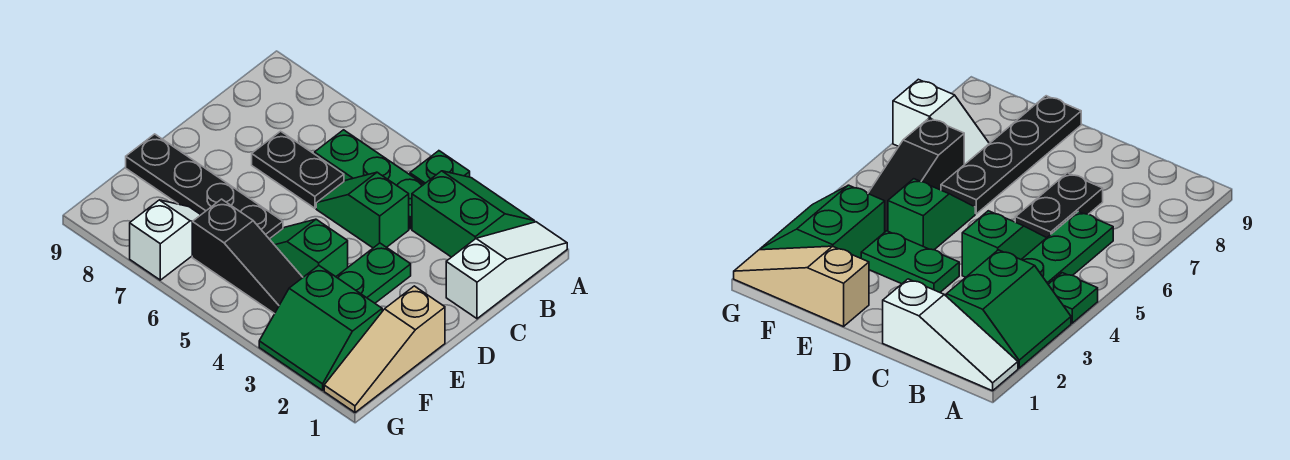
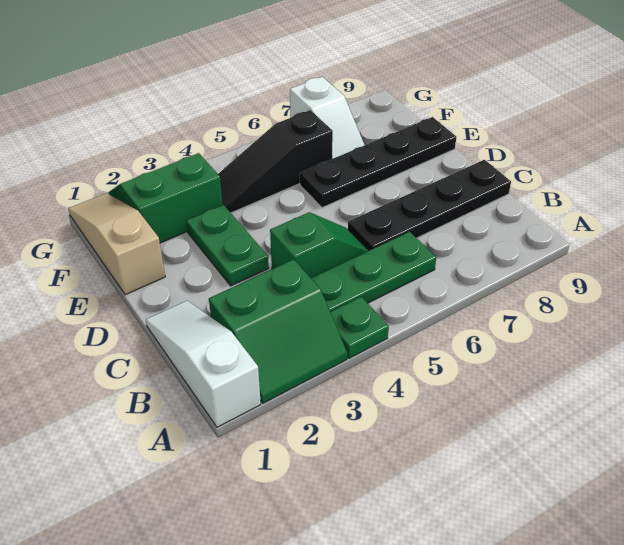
white slope A1:C1 level 1 top C -> white slope A1:C1 level 1 top A
black plate C6:C7 level 1 -> black plate C6:C9 level 1
green slope E4:E5 level 1 top 4 -> none

